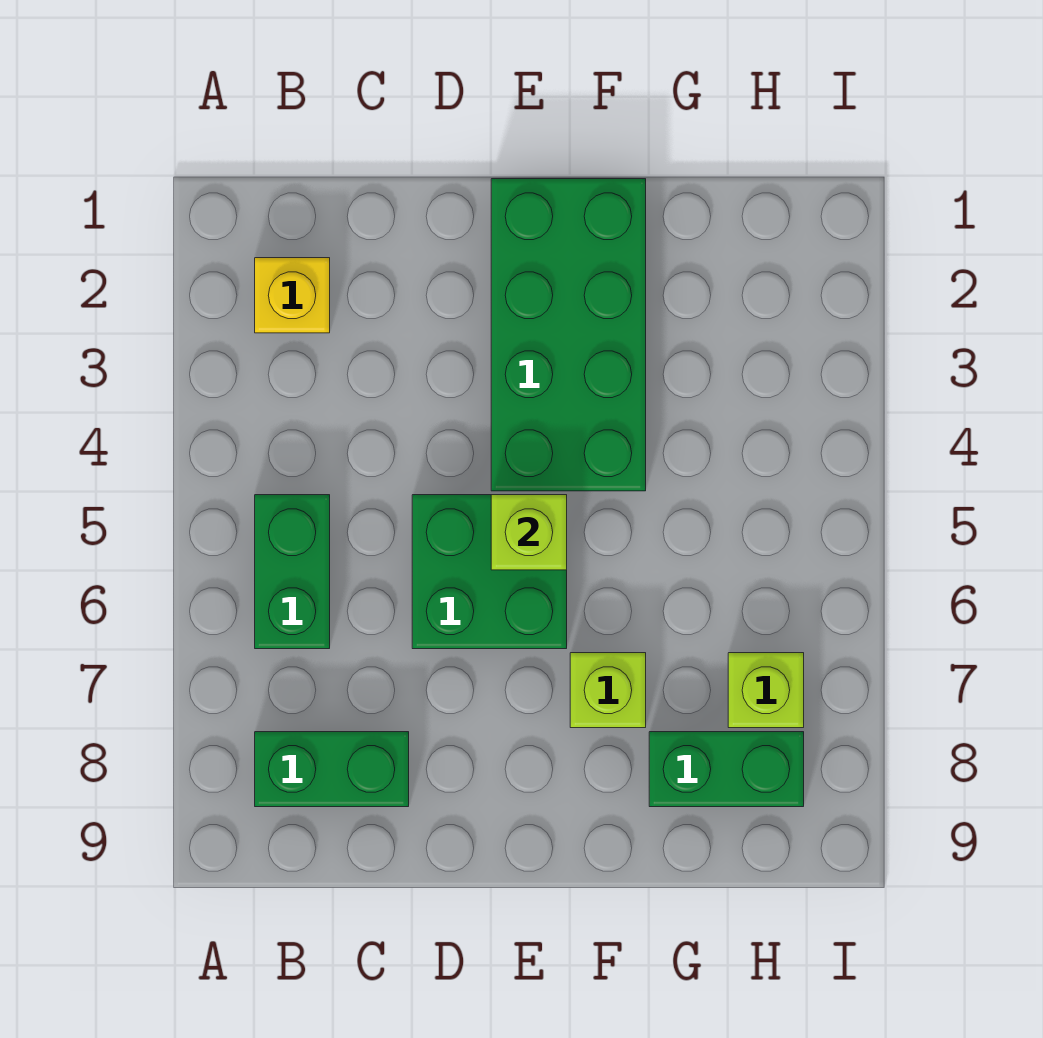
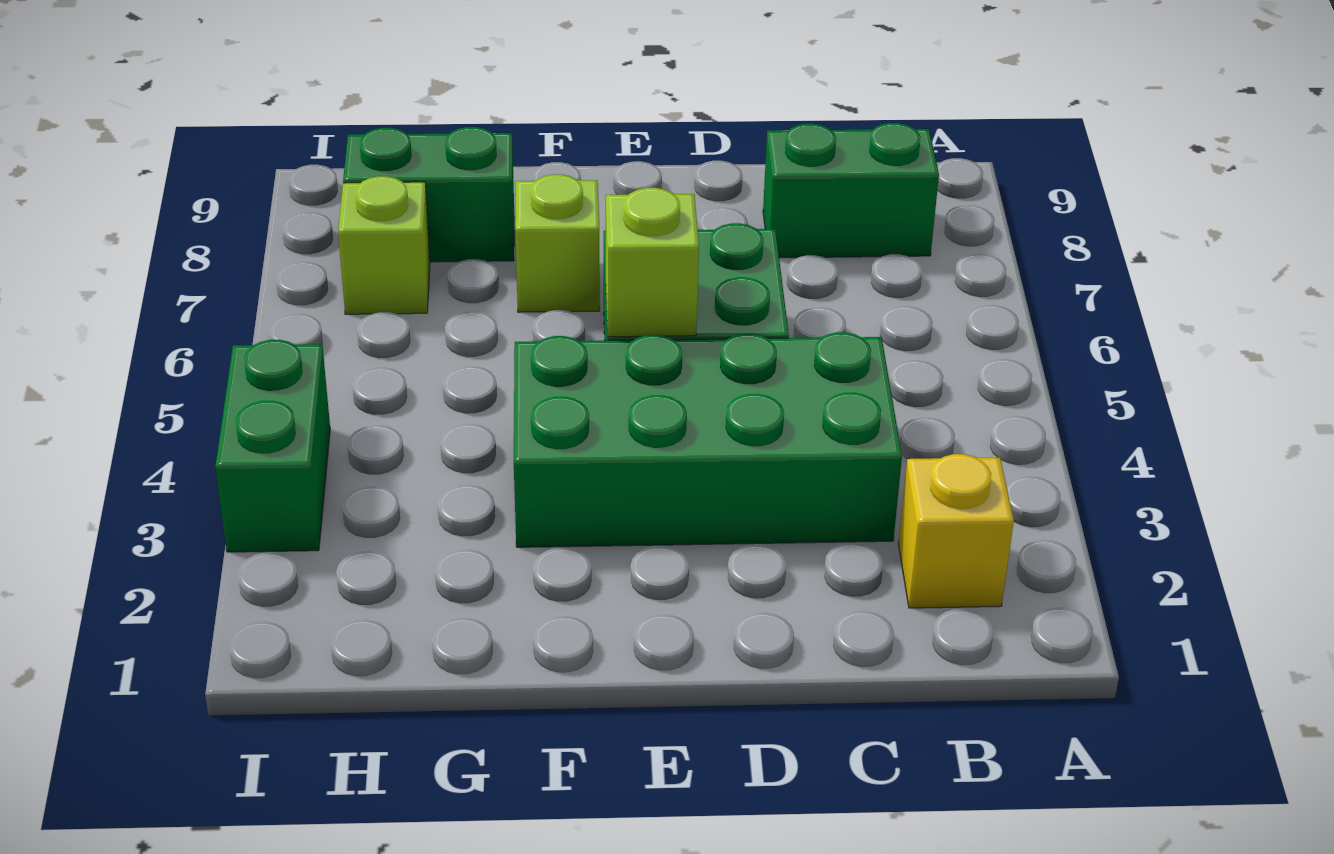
green brick B5:B6 level 1 -> green brick I3:I4 level 1
green brick E1:F4 level 1 -> green brick C3:F4 level 1

